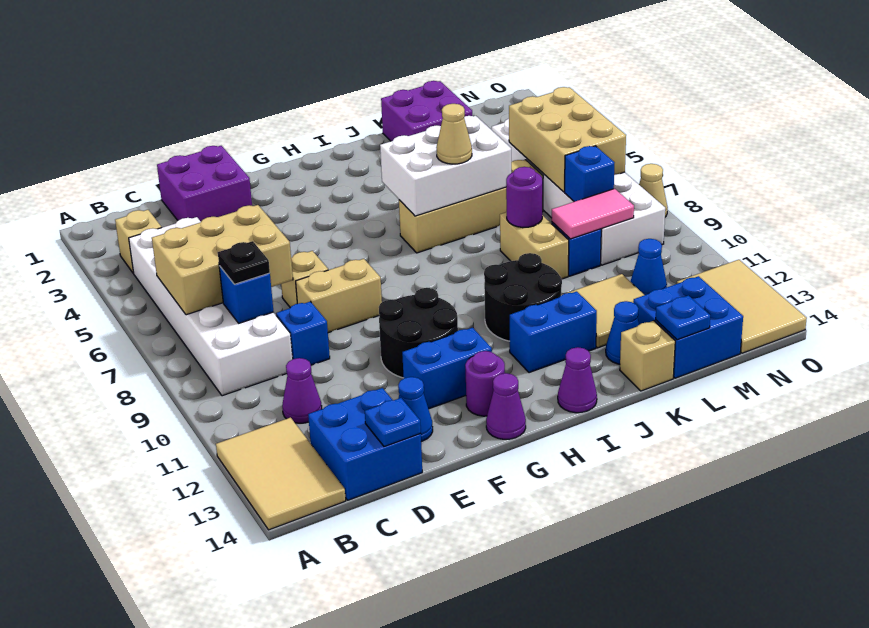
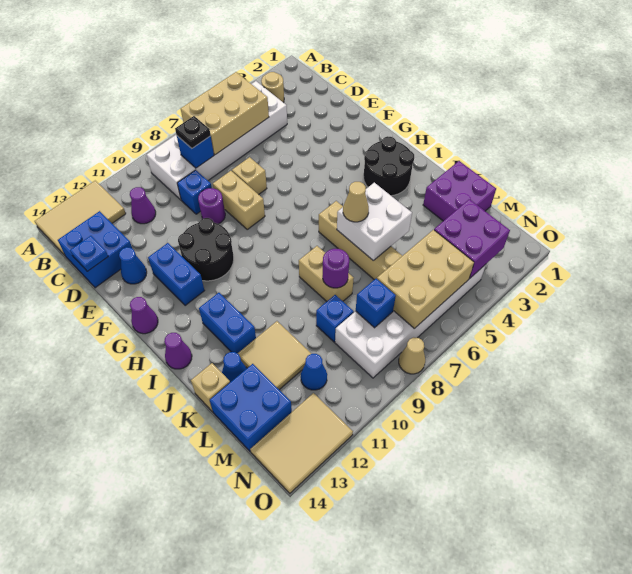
tan brick B3 level 1 -> tan round brick B3 level 1
tan brick B6:D7 level 2 -> tan brick B5:C7 level 2
purple brick D1:E2 level 1 -> purple brick M3:N4 level 2
purple round brick G13 level 1 -> purple round brick E9 level 1
white brick I5:K6 level 2 -> white brick J5:K6 level 2
black round brick I10:J11 level 1 -> black round brick H2:I3 level 1
tan brick K8:K9 level 1 -> tan brick J8:K8 level 1
pink tile L9:M9 level 2 -> none
blue plate L14 level 2 -> none

